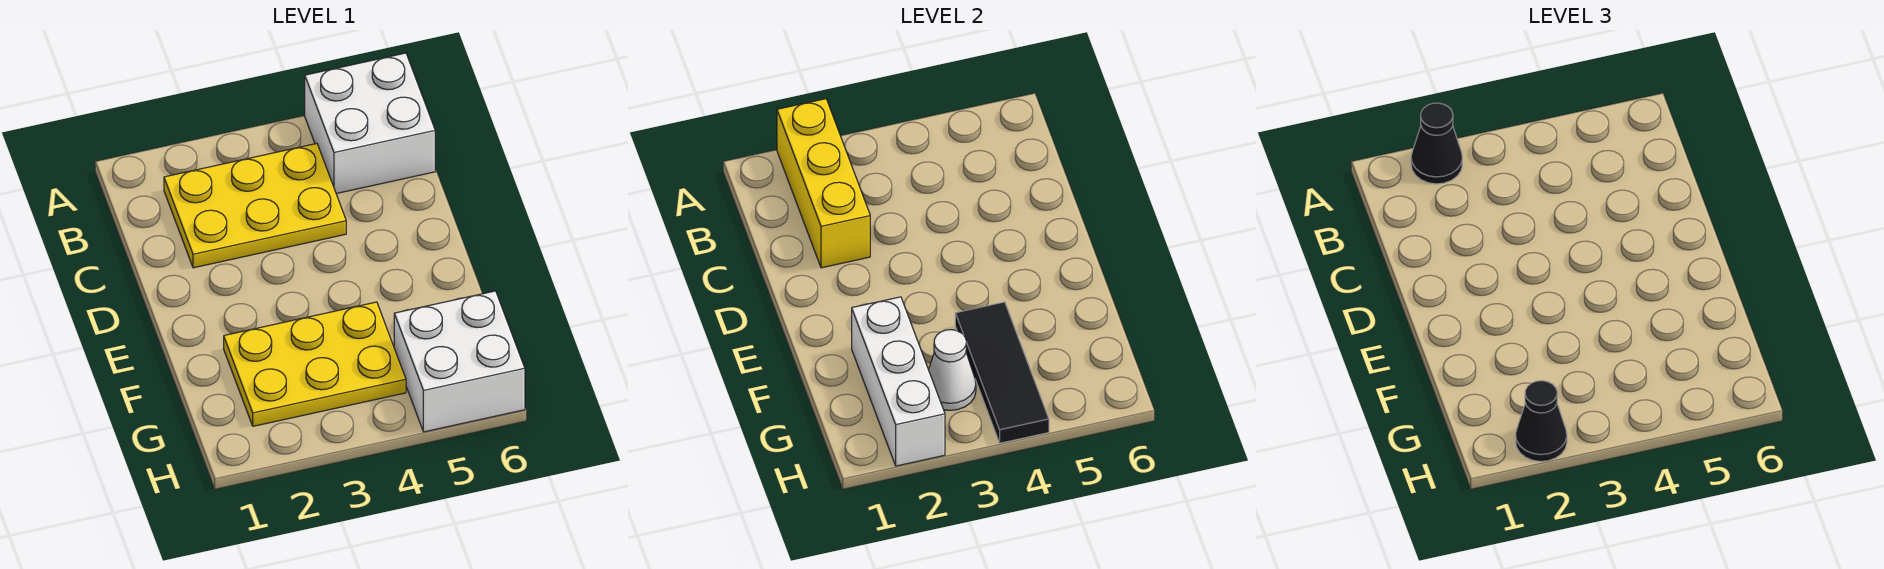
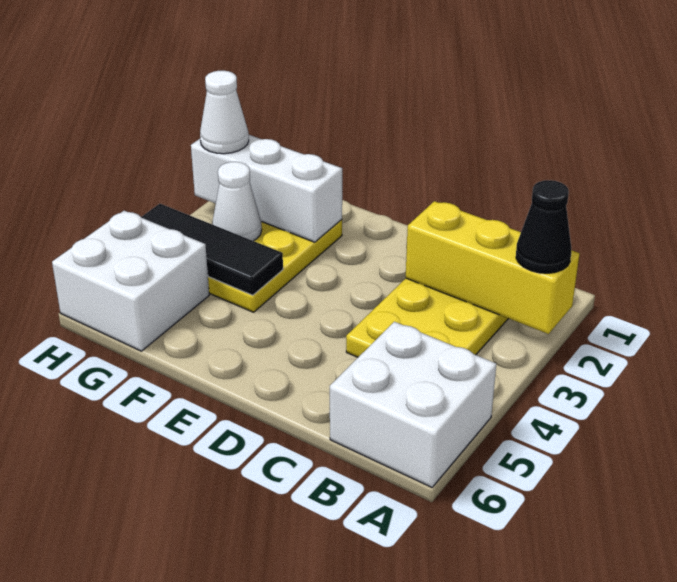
black cone H2 level 3 -> white cone H2 level 3

